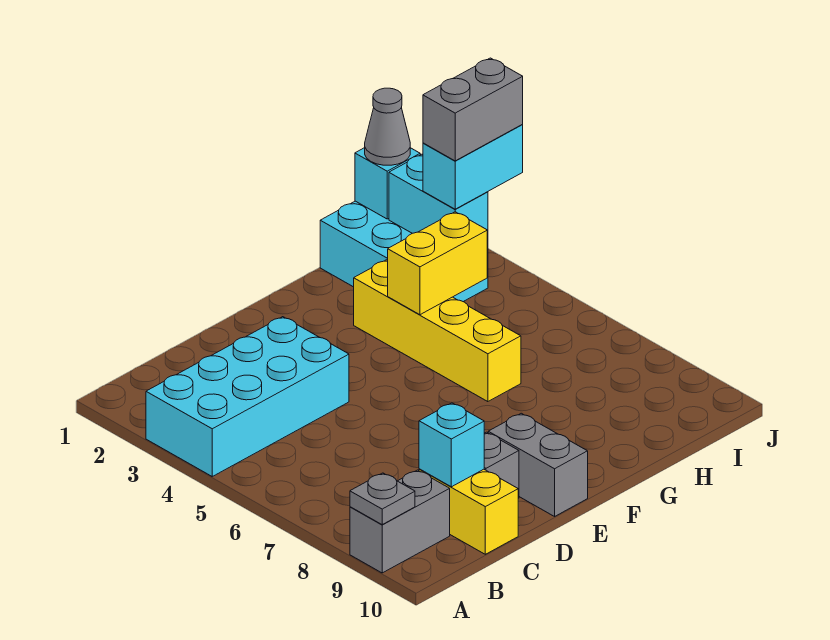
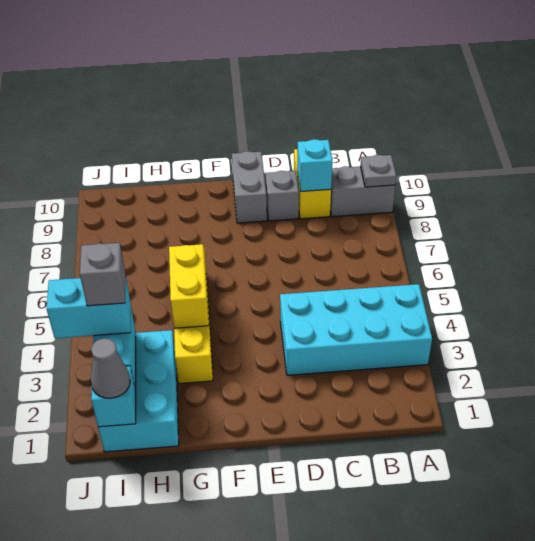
yellow brick G4:H4 level 2 -> yellow brick G4:G5 level 2
grey brick I3:J3 level 4 -> grey brick I3 level 4

